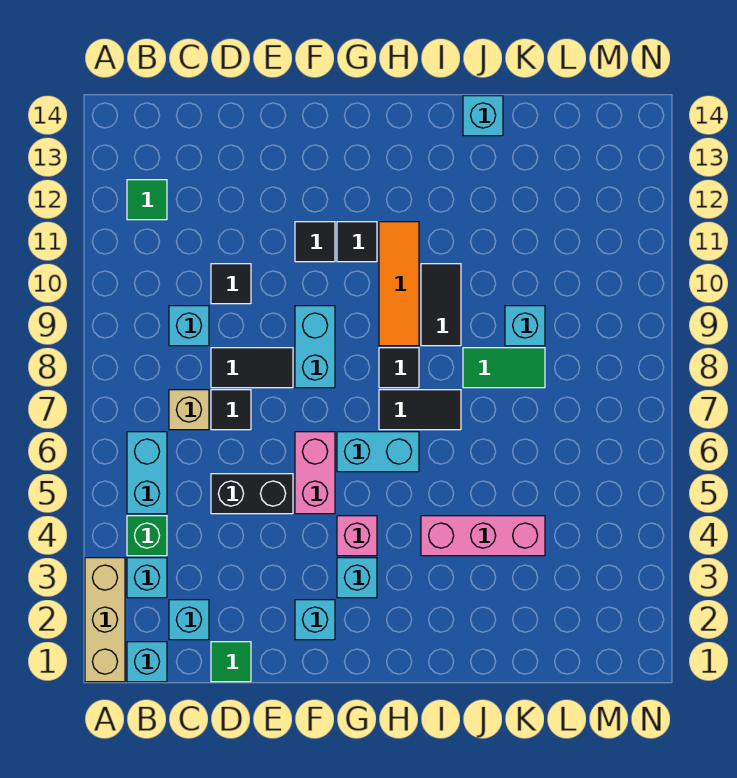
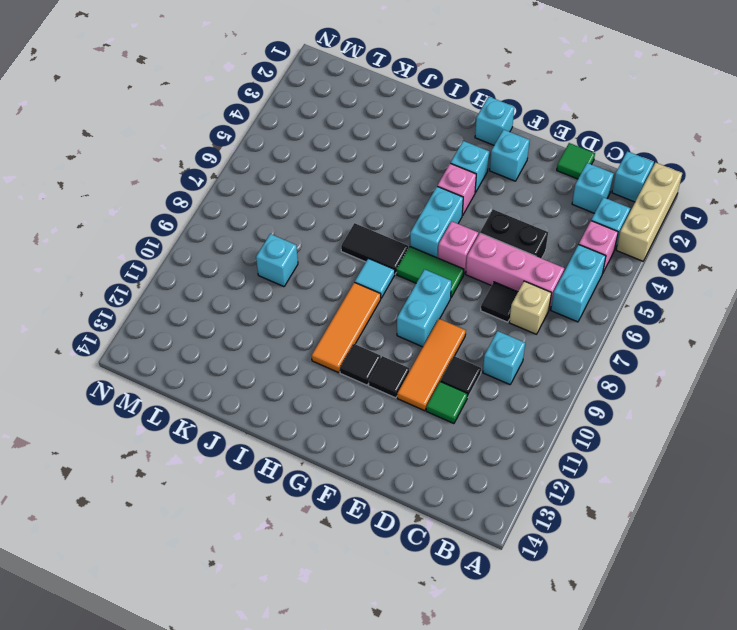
green brick B4 level 1 -> pink brick B4 level 1
green tile B12 level 1 -> green tile D11 level 1
black tile D8:E8 level 1 -> none
none -> orange tile E9:E11 level 1
pink brick F5:F6 level 1 -> pink brick F6 level 1
cyan brick G6:H6 level 1 -> cyan brick G5:G6 level 1
black tile H8 level 1 -> cyan tile H8 level 1
pink brick I4:K4 level 1 -> pink brick C6:E6 level 1
black tile I9:I10 level 1 -> none
green tile J8:K8 level 1 -> green tile F7:G7 level 1
cyan brick J14 level 1 -> cyan brick G1 level 1

